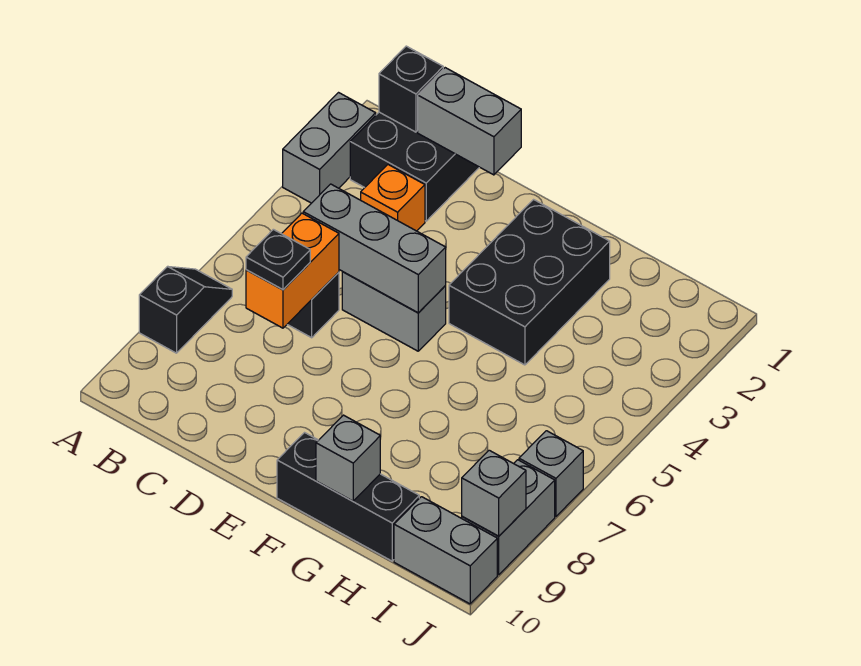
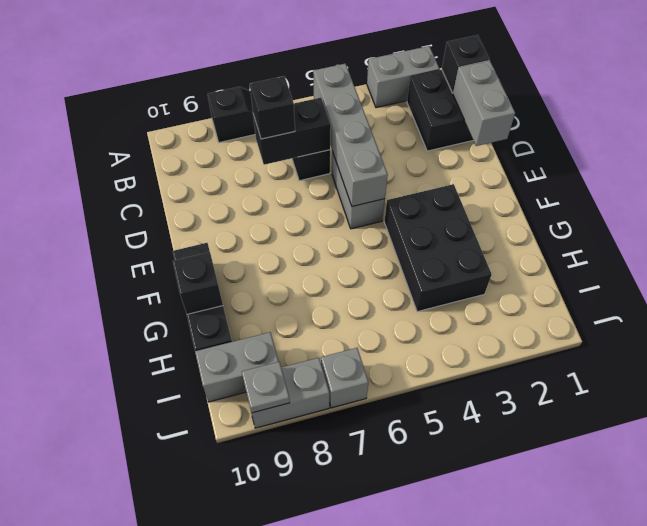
orange brick C3 level 1 -> none
grey brick C5:E5 level 2 -> grey brick B5:E5 level 2
orange brick C6:C7 level 2 -> black brick C6:C7 level 2
black plate C7 level 3 -> black brick C7 level 3
black brick F2:G4 level 1 -> black brick F3:H4 level 1
grey brick G10 level 2 -> black brick G10 level 2
grey brick I10:J10 level 1 -> grey brick I9:I10 level 1
grey brick J9 level 2 -> grey plate J9 level 2

